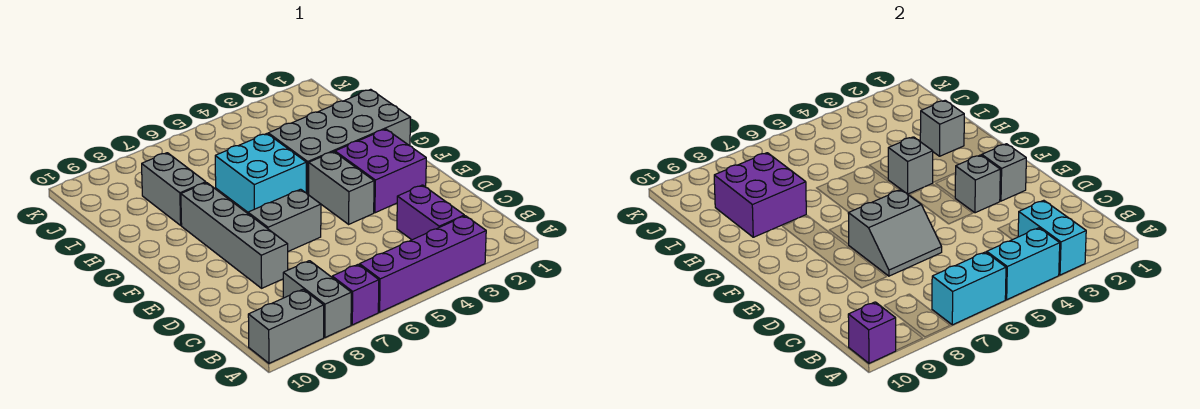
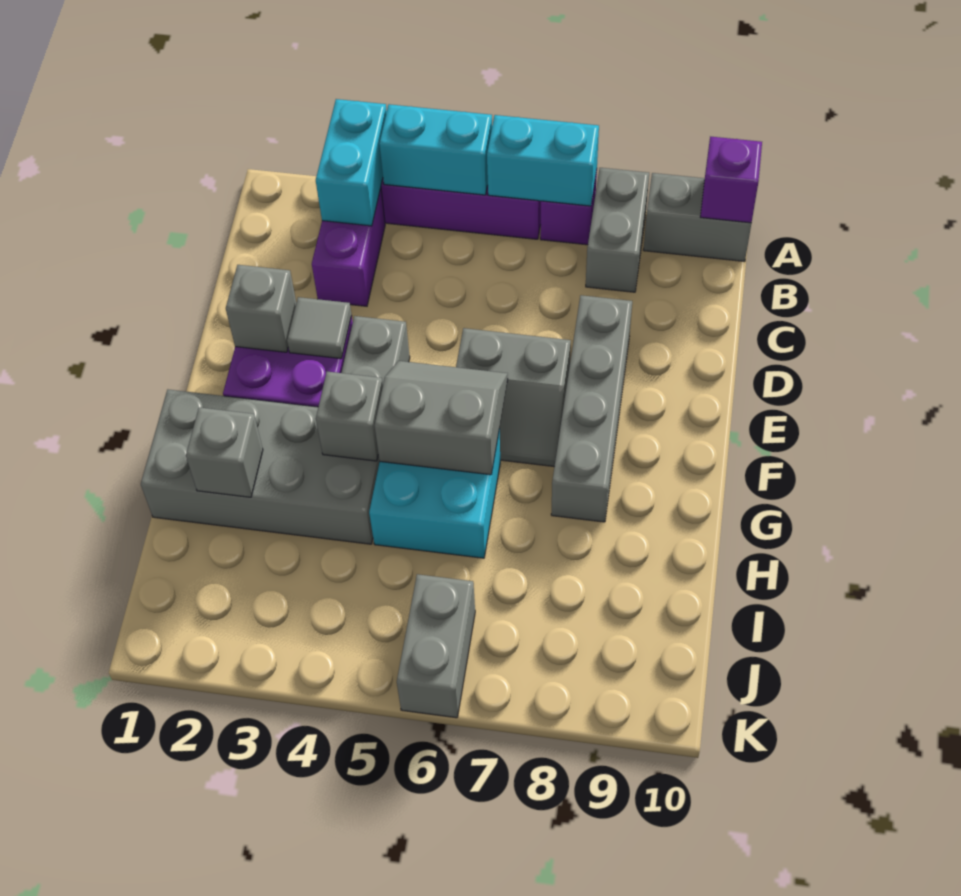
grey slope D6:E7 level 2 top E -> grey slope F5:G6 level 2 top G
grey brick E3 level 2 -> grey tile E3 level 2
grey brick H8:I8 level 1 -> grey brick J6:K6 level 1
purple brick H8:I9 level 2 -> none

